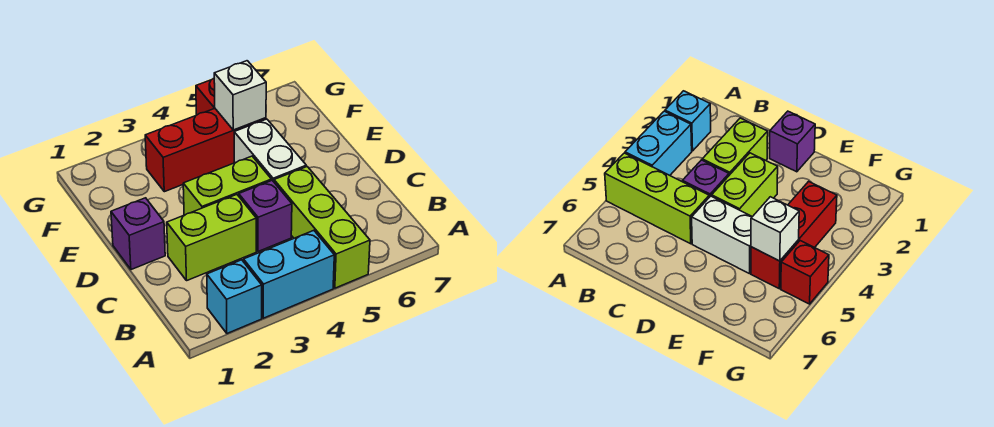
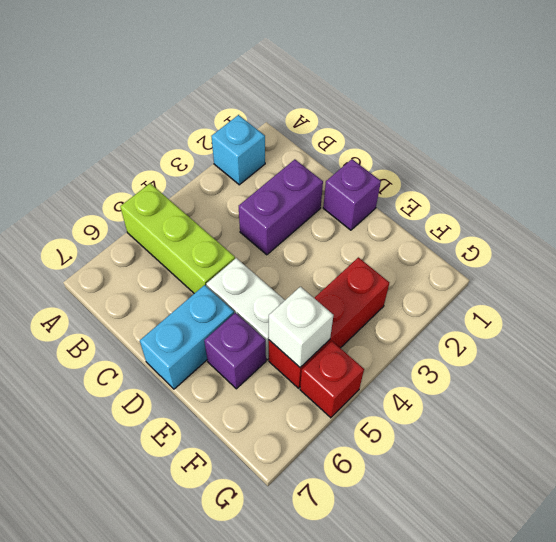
cyan brick A3:A4 level 1 -> cyan brick D6:D7 level 1
lime brick C2:C3 level 1 -> purple brick C2:C3 level 1
purple brick C4 level 1 -> purple brick E6 level 1
lime brick D3:D4 level 1 -> none

